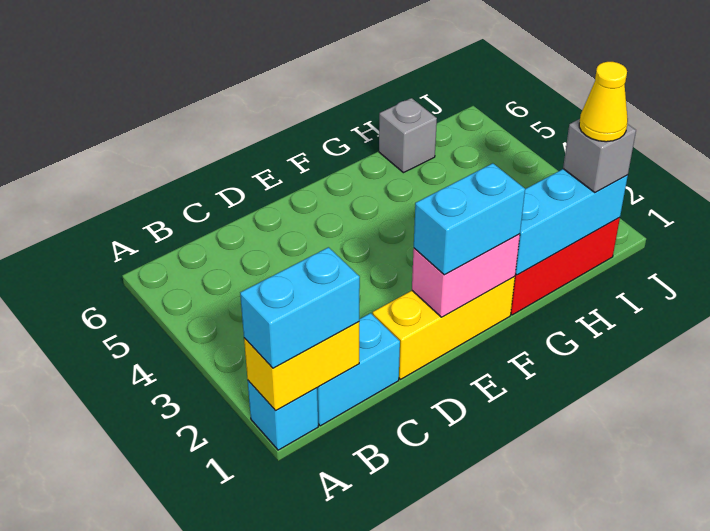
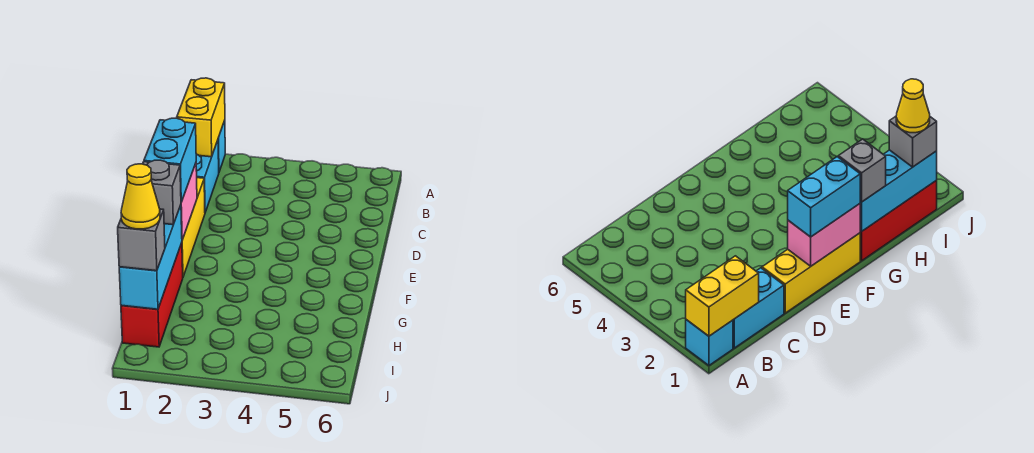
cyan brick A1:B1 level 3 -> none
grey brick H6 level 1 -> grey brick G1 level 3

